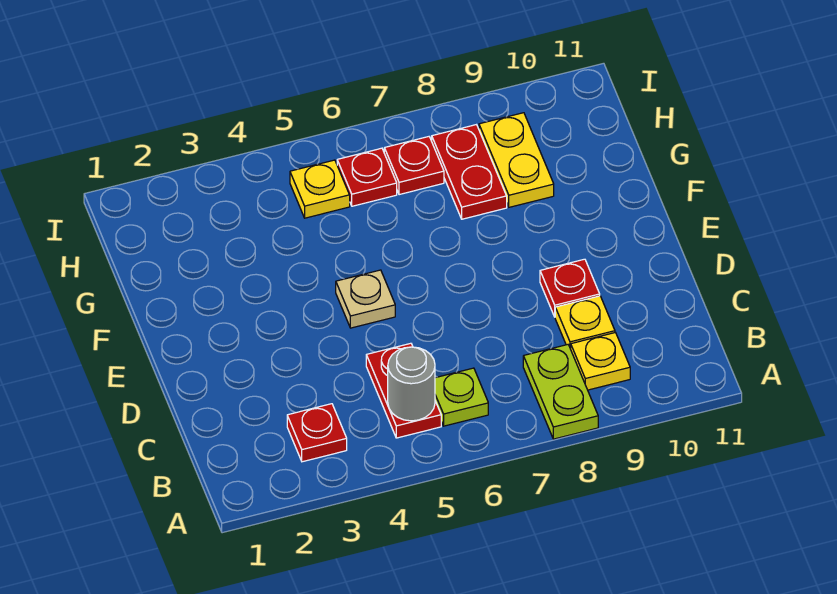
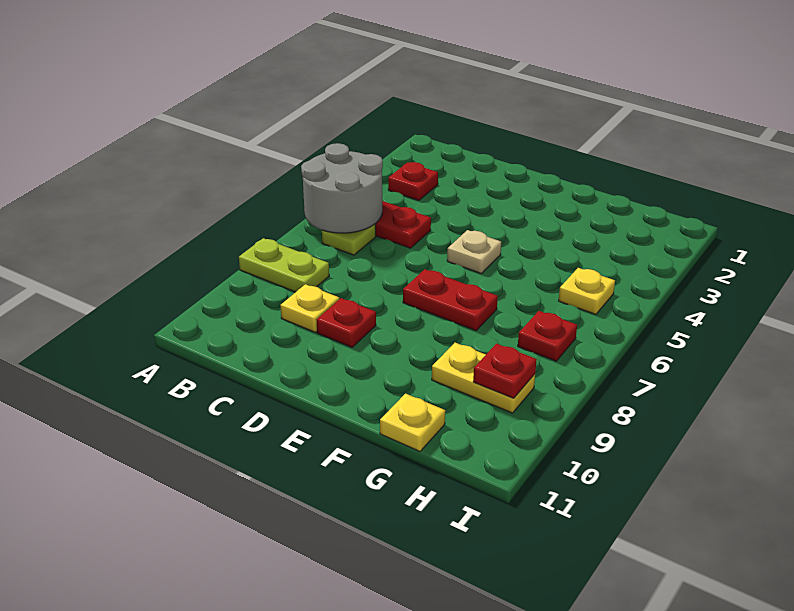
grey round brick B5 level 2 -> grey round brick A5:B6 level 2
yellow plate B9 level 1 -> yellow plate G11 level 1
red plate G8:H8 level 1 -> red plate E7:F7 level 1
red plate H6 level 1 -> red plate H9 level 2

